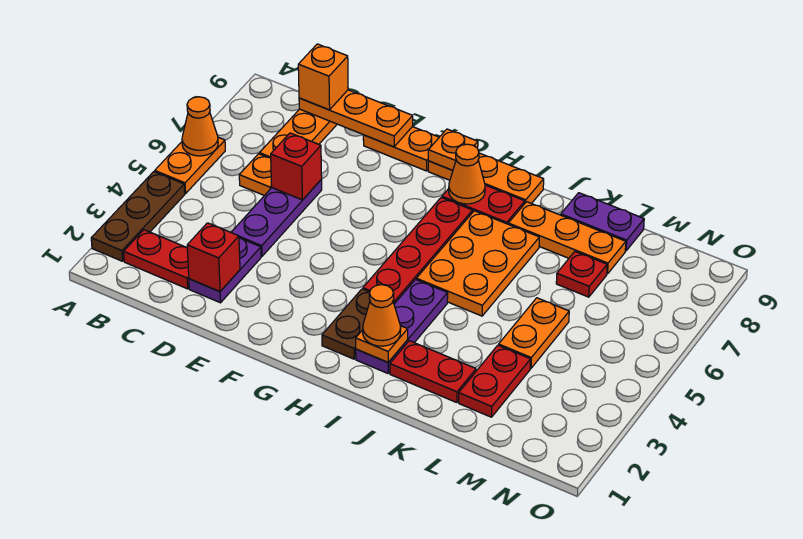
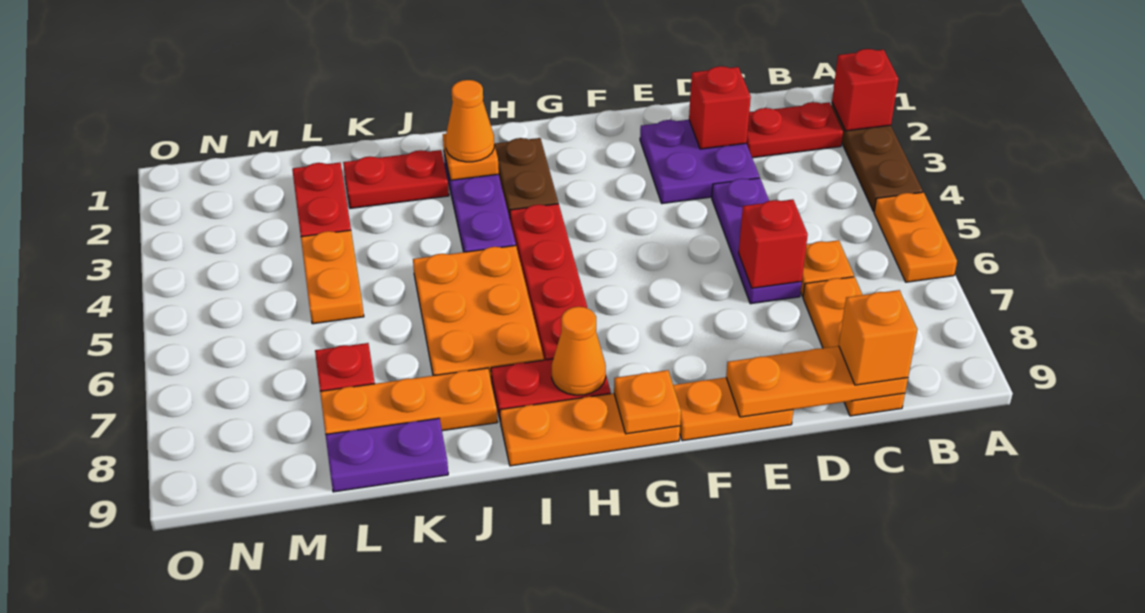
none -> red brick A2 level 2
orange cone A6 level 2 -> none
purple plate D2:D3 level 1 -> purple plate D2:E3 level 1

